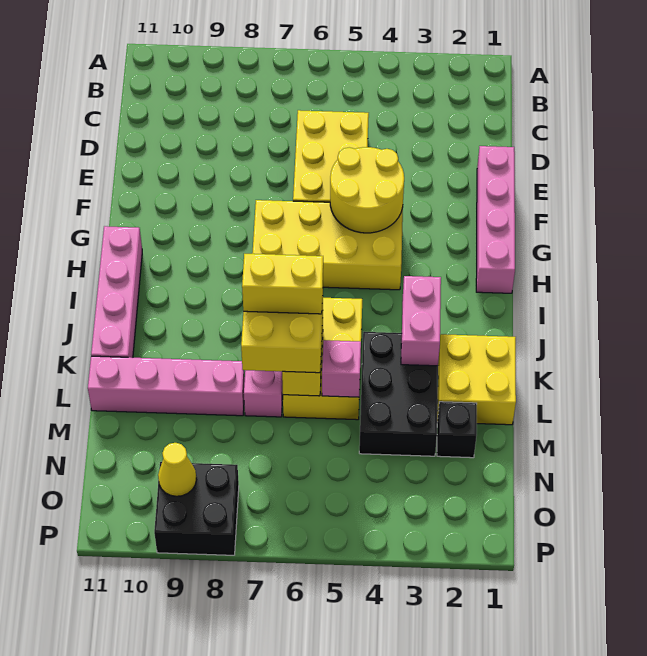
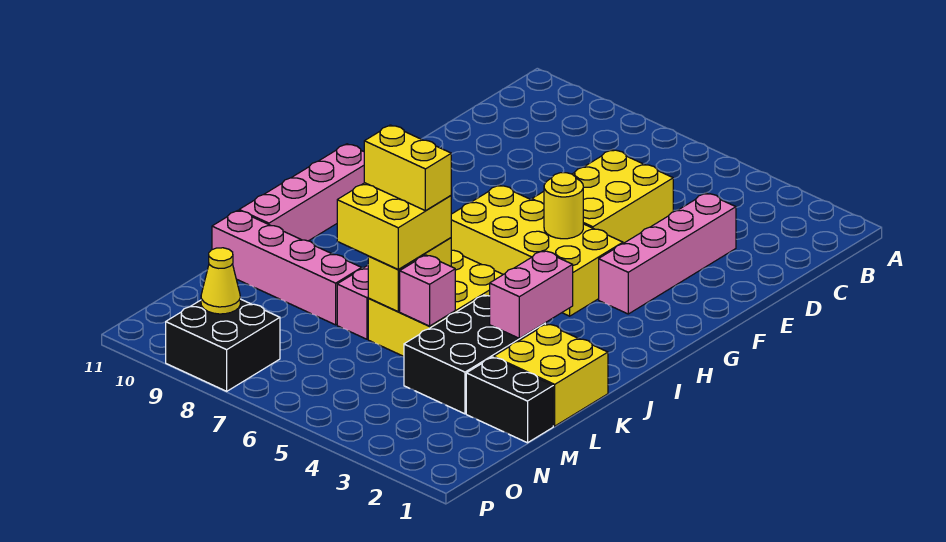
pink brick E1:H1 level 1 -> pink brick D3:G3 level 1
yellow round brick F4:G5 level 2 -> yellow round brick G5 level 2
black brick M2 level 1 -> black brick M1:M2 level 1

